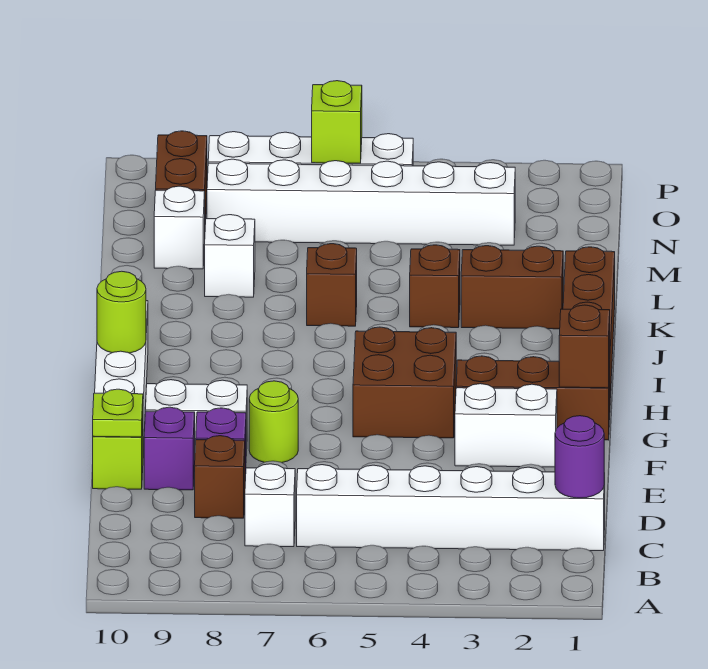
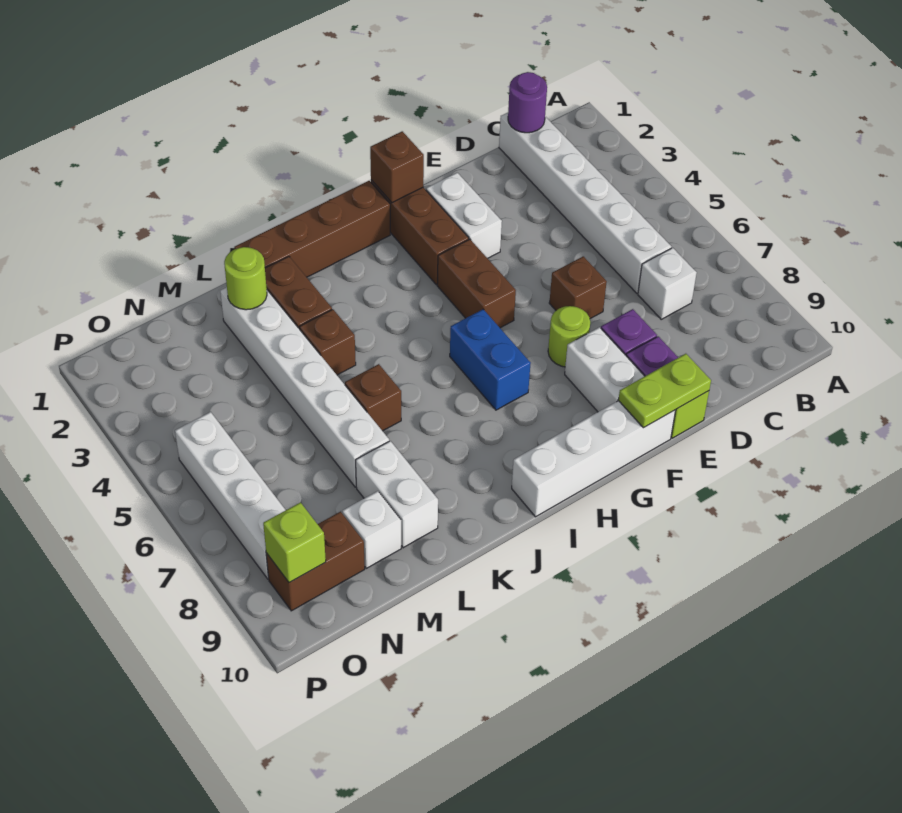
brown brick D8 level 1 -> brown brick E6 level 1
lime plate E10 level 2 -> lime plate E10:F10 level 2
brown brick G4:H5 level 1 -> brown brick G4:G5 level 1
none -> blue brick H6:H7 level 1
lime round brick H10 level 2 -> lime round brick L2 level 2
white brick L8 level 1 -> white brick L8:L9 level 1
white brick N3:N8 level 1 -> white brick L2:L7 level 1
lime brick O6 level 2 -> lime brick O9 level 2

